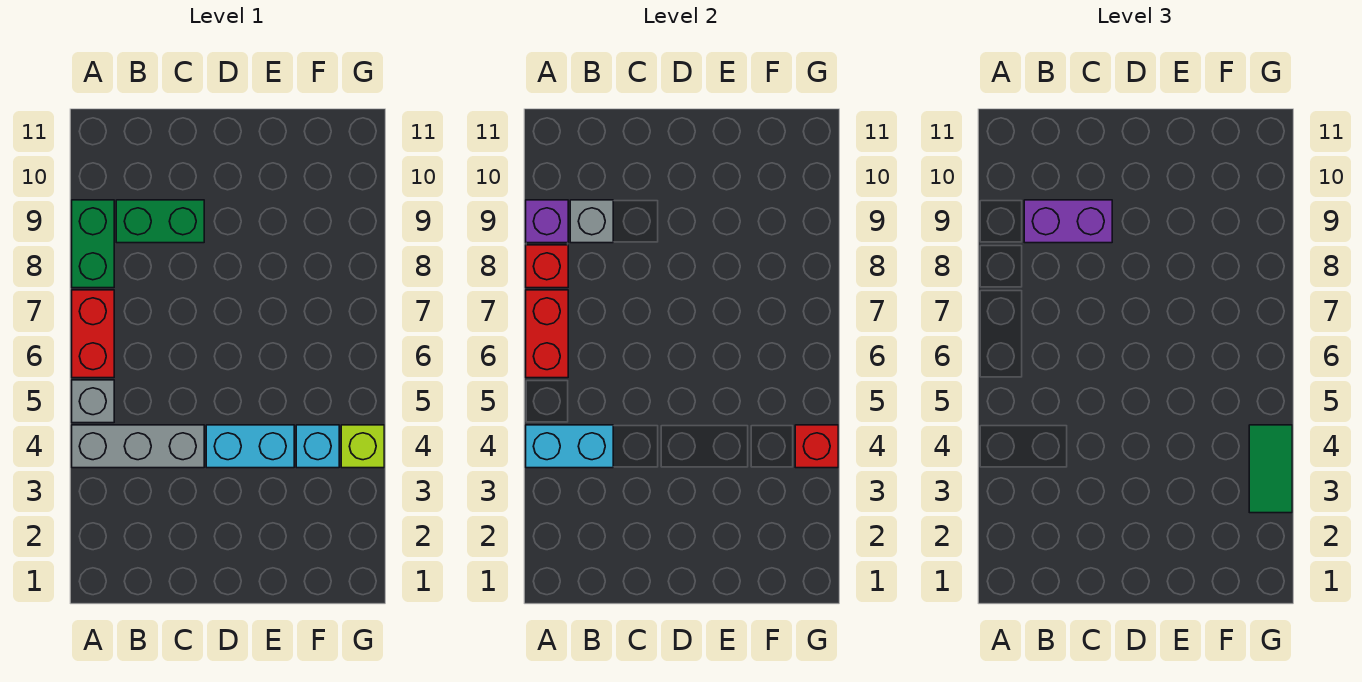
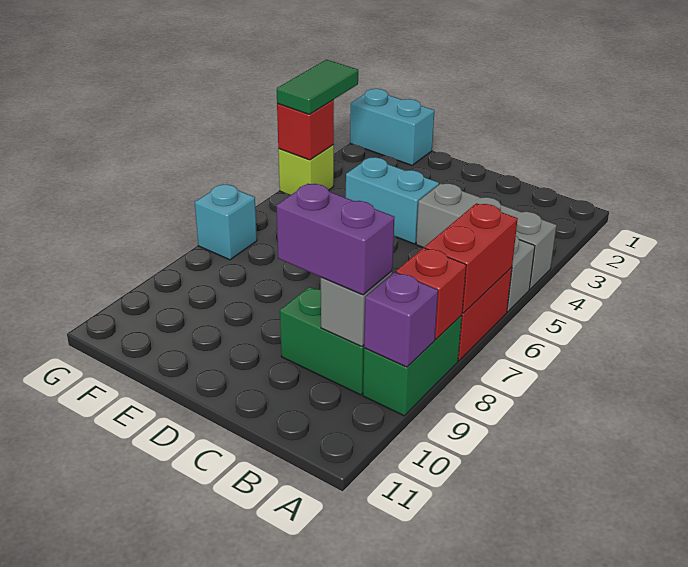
cyan brick A4:B4 level 2 -> cyan brick F1:G1 level 1
cyan brick F4 level 1 -> cyan brick G7 level 1

